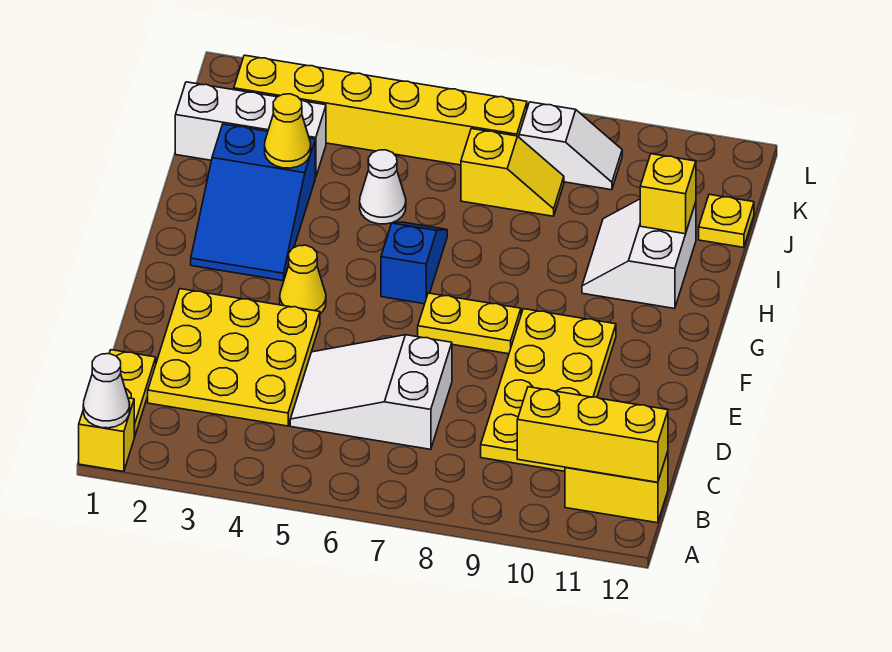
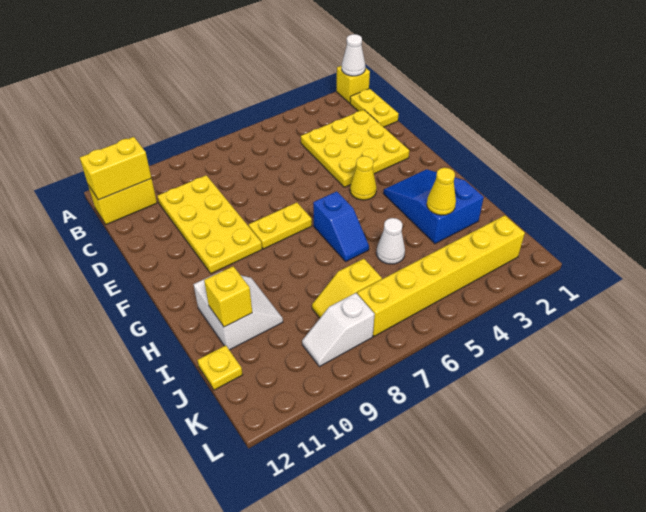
yellow brick B10:B12 level 2 -> yellow brick B11:B12 level 2
white slope C5:D7 level 1 top 7 -> none
white brick J1:J3 level 1 -> none

